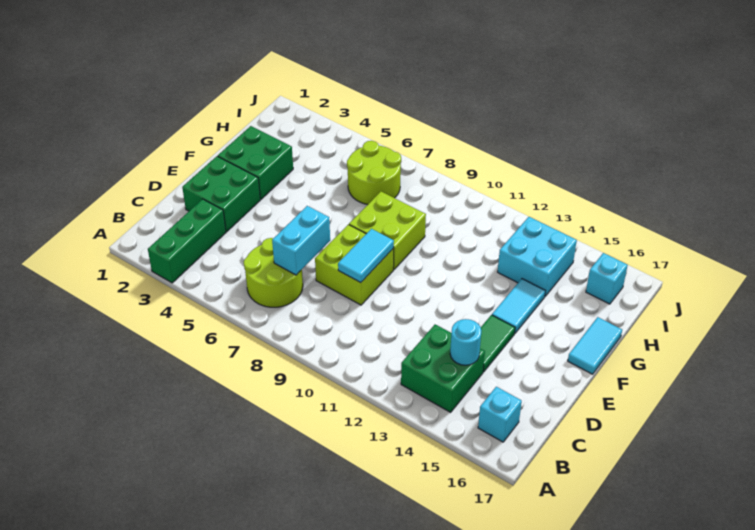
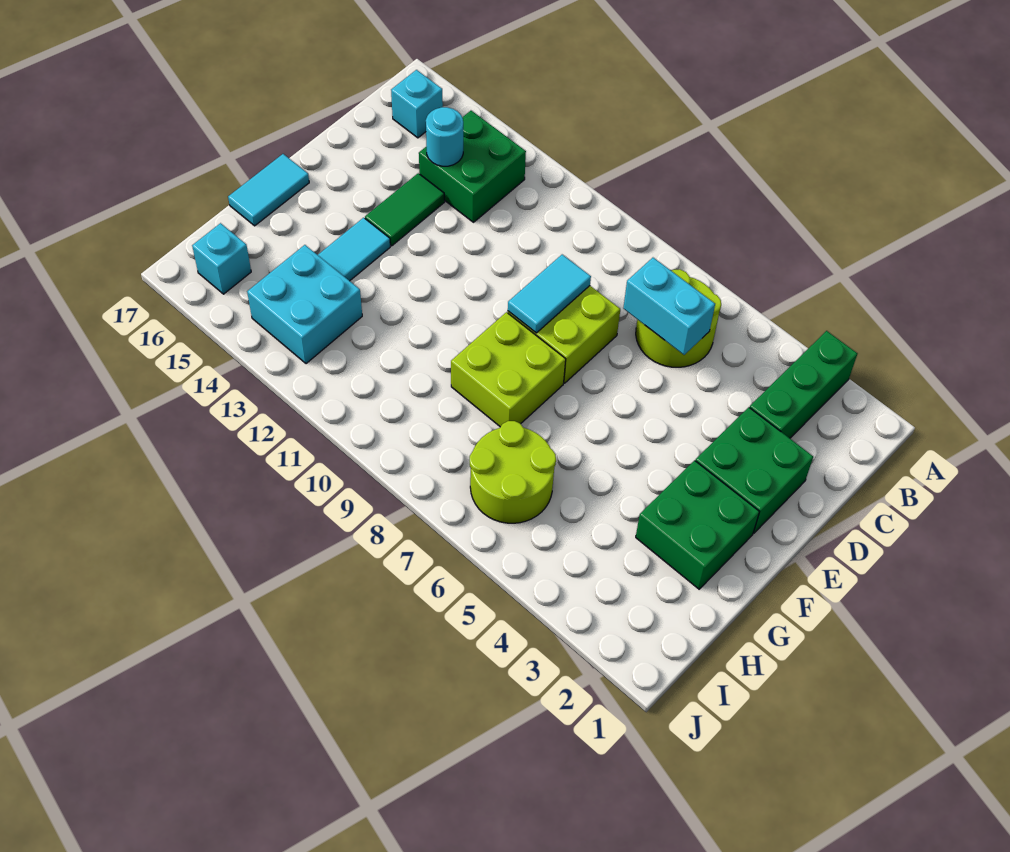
cyan brick C7:D7 level 2 -> cyan brick C6:C7 level 2

